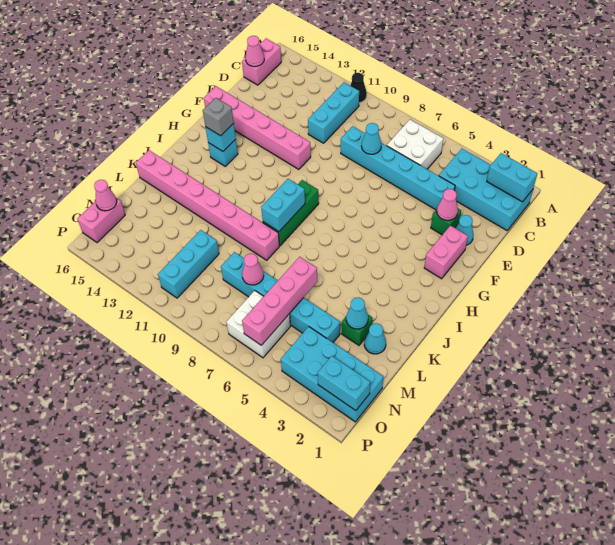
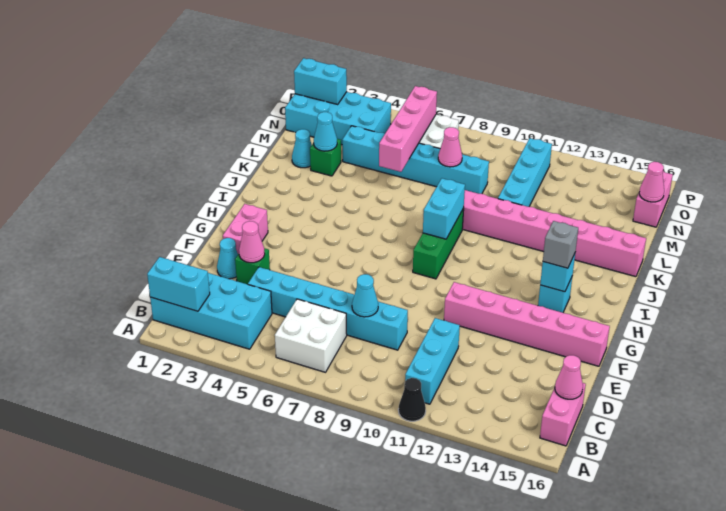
cyan brick M11:O11 level 1 -> cyan brick L11:O11 level 1

